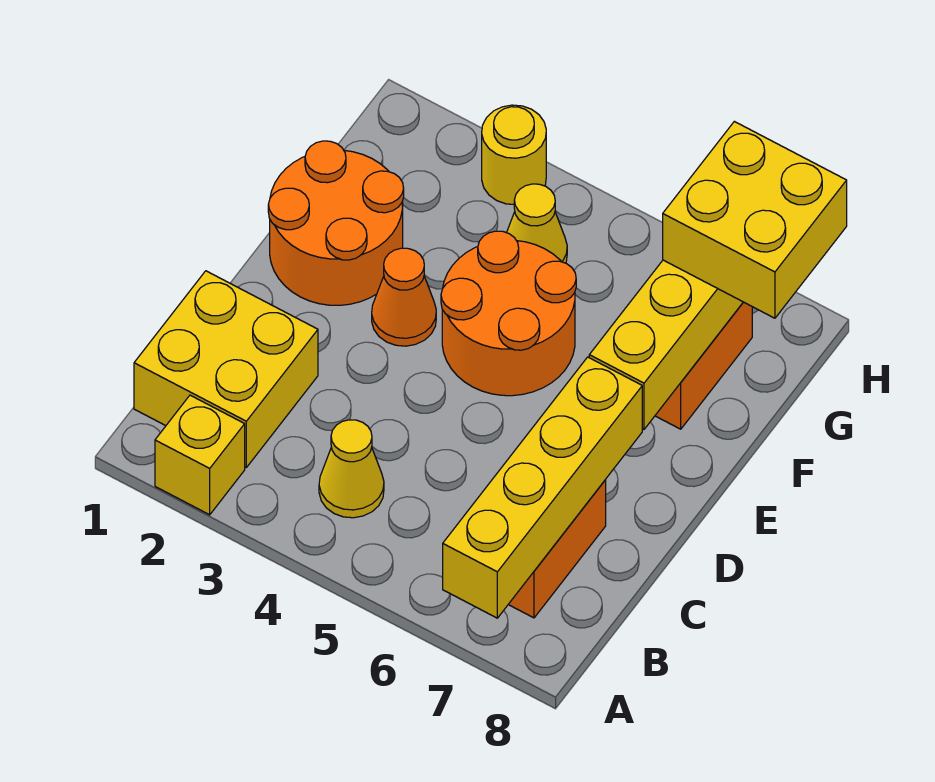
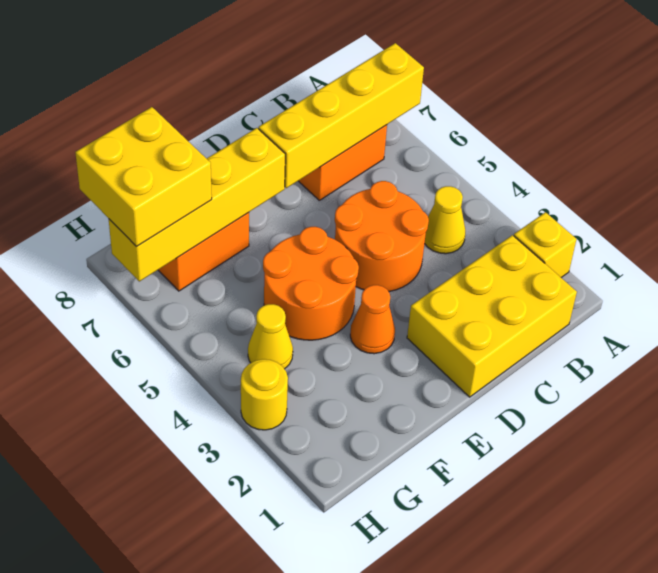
yellow brick B1:C2 level 1 -> yellow brick B1:D2 level 1
orange round brick E1:F2 level 1 -> orange round brick C4:D5 level 1

